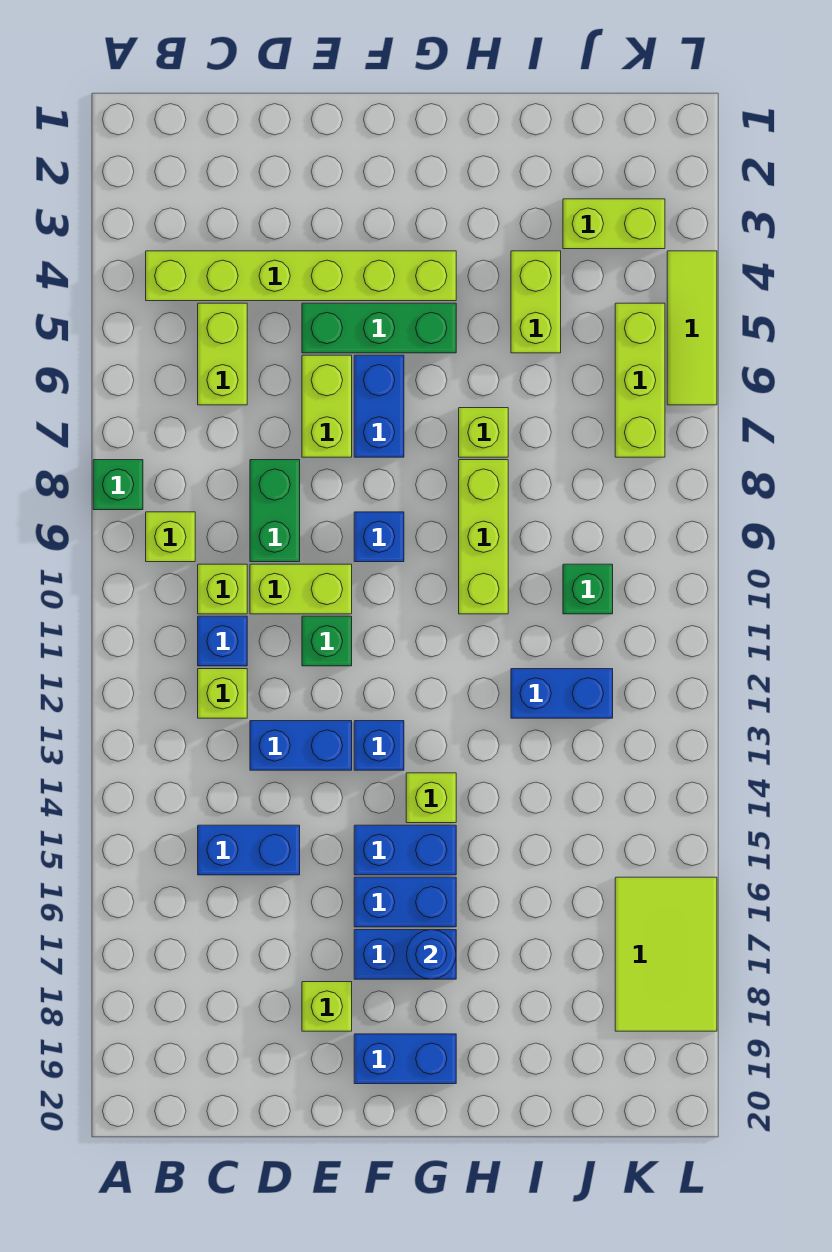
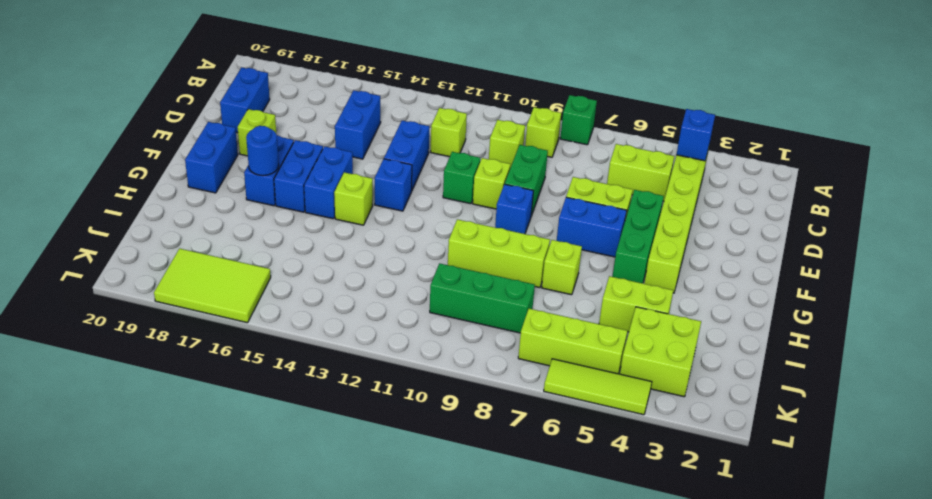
blue brick C11 level 1 -> blue brick B4 level 2
green brick D8:D9 level 1 -> green brick D9:E9 level 1
lime brick D10:E10 level 1 -> lime brick E10 level 1
blue brick I12:J12 level 1 -> blue brick C19:D19 level 1
lime brick J3:K3 level 1 -> lime brick J3:K4 level 1
green brick J10 level 1 -> green brick J8:J10 level 1

